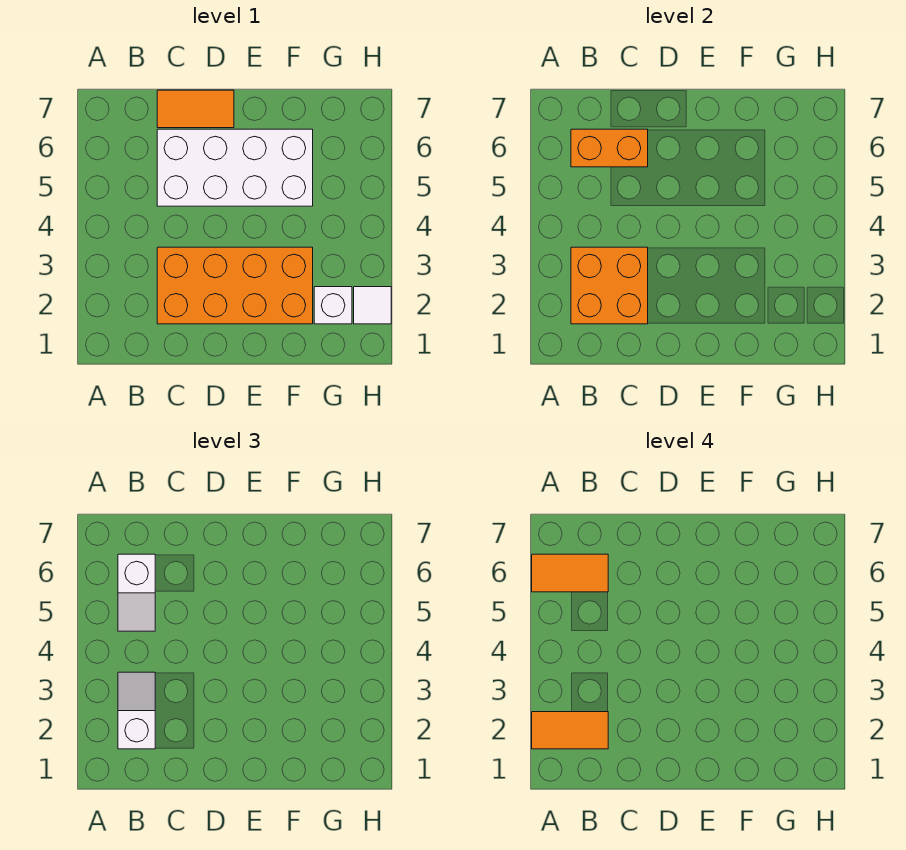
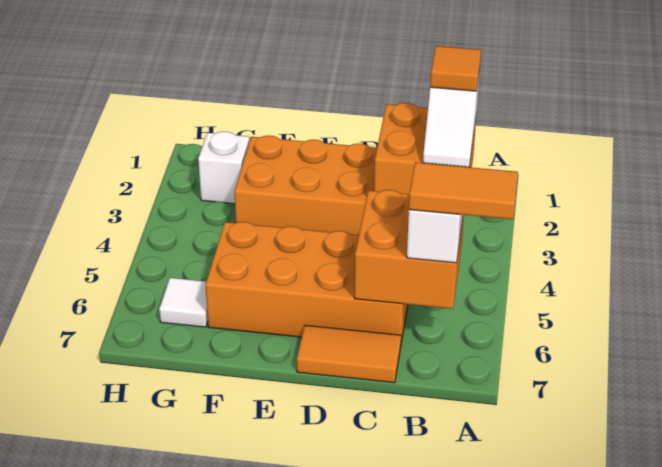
orange tile A2:B2 level 4 -> orange tile B2 level 4
orange brick B6:C6 level 2 -> orange brick B5:C6 level 2
white brick C5:F6 level 1 -> orange brick C5:F6 level 1
white tile H2 level 1 -> white tile G6 level 1

